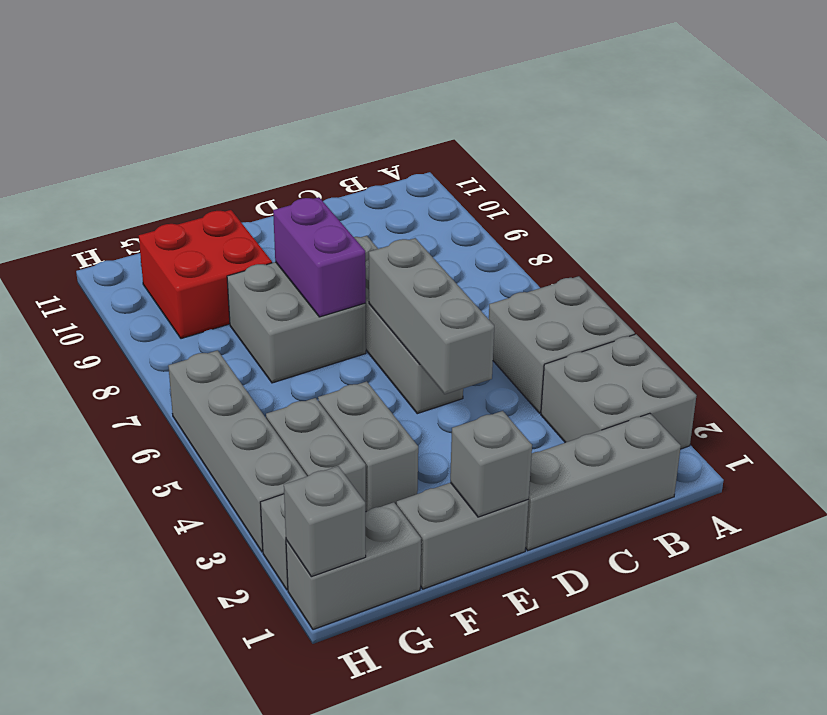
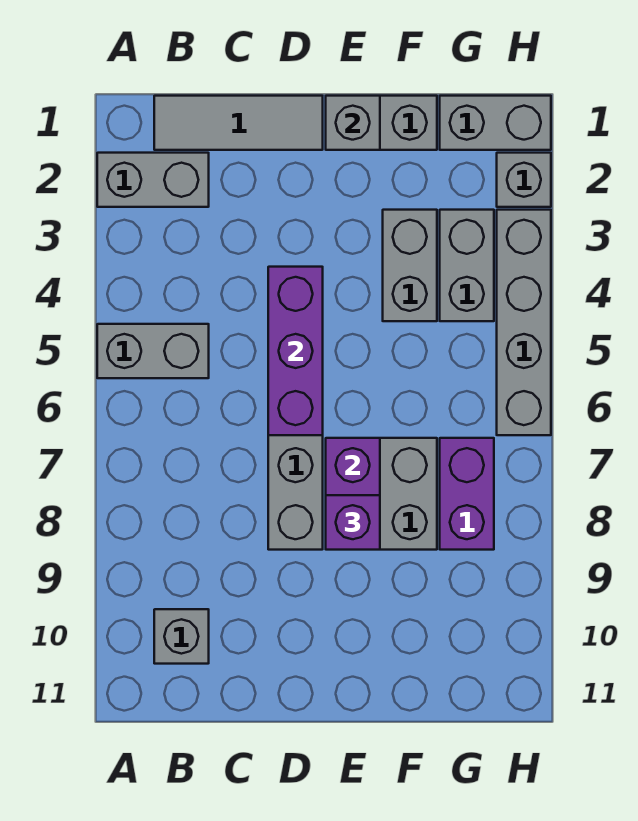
grey brick A2:B3 level 1 -> grey brick A2:B2 level 1
grey brick A4:B5 level 1 -> grey brick A5:B5 level 1
grey brick B1:D1 level 1 -> grey tile B1:D1 level 1
grey brick D4:D6 level 2 -> purple brick D4:D6 level 2
none -> purple brick E8 level 3
red brick F9:G10 level 1 -> none
none -> purple brick G7:G8 level 1
grey brick H1 level 2 -> grey brick B10 level 1

